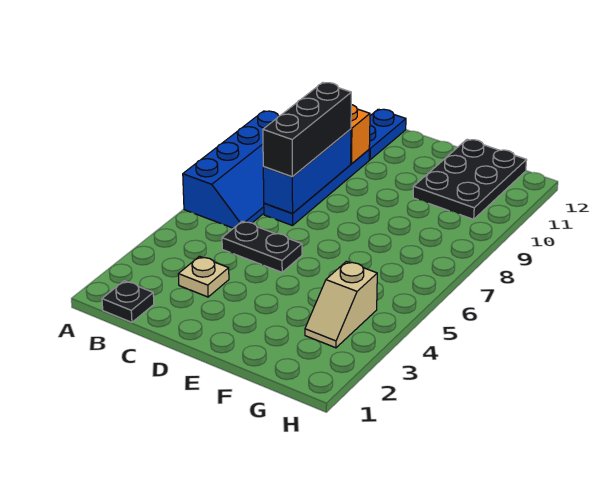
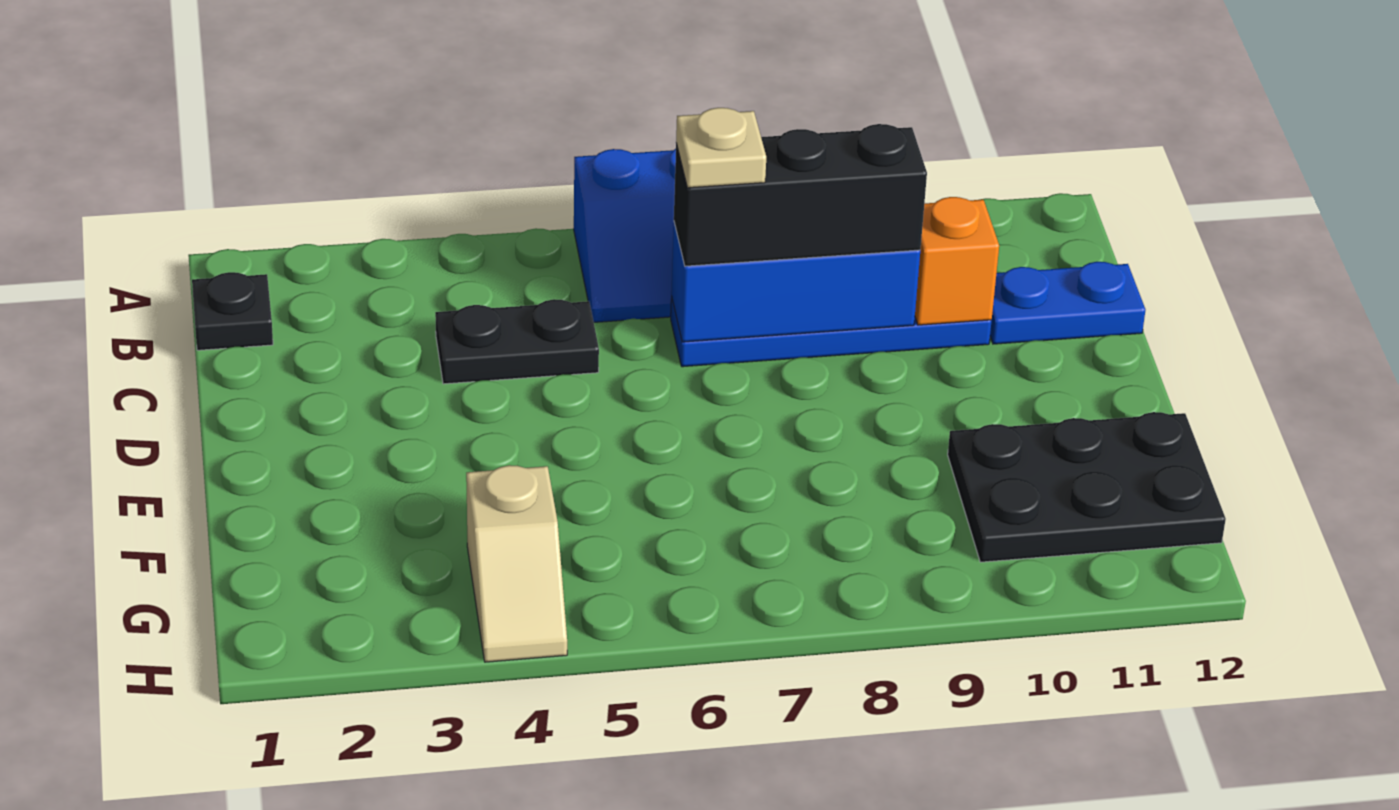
tan plate C3 level 1 -> tan plate C7 level 4
black plate C5:D5 level 1 -> black plate C4:C5 level 1
tan slope G3:G4 level 1 top 4 -> tan slope G4:H4 level 1 top G

